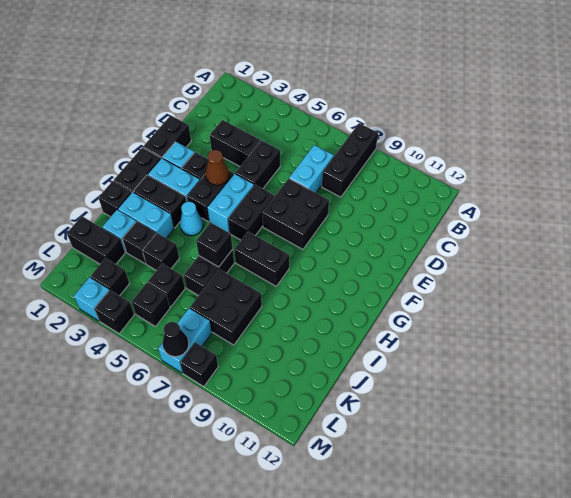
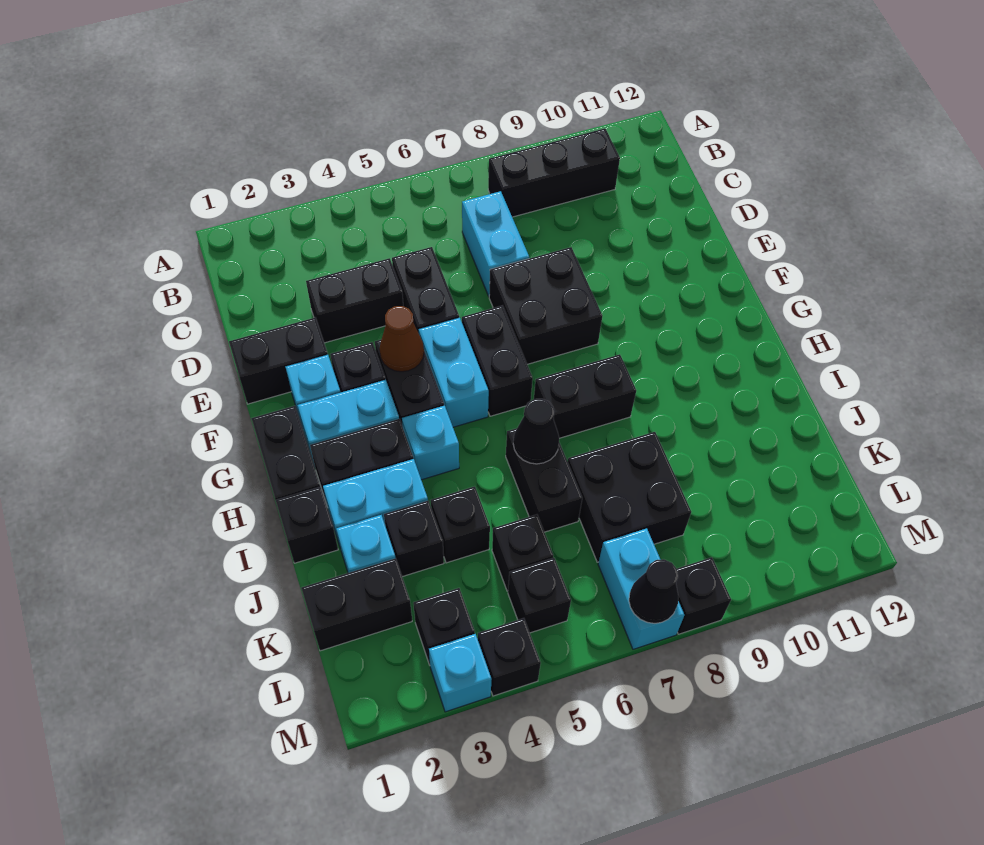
black brick A8:C8 level 1 -> black brick B8:B10 level 1
black brick E1:F1 level 1 -> black brick E1:E2 level 1
cyan cone H4 level 1 -> cyan brick H4 level 1
black brick I6 level 2 -> black cone I6 level 2

